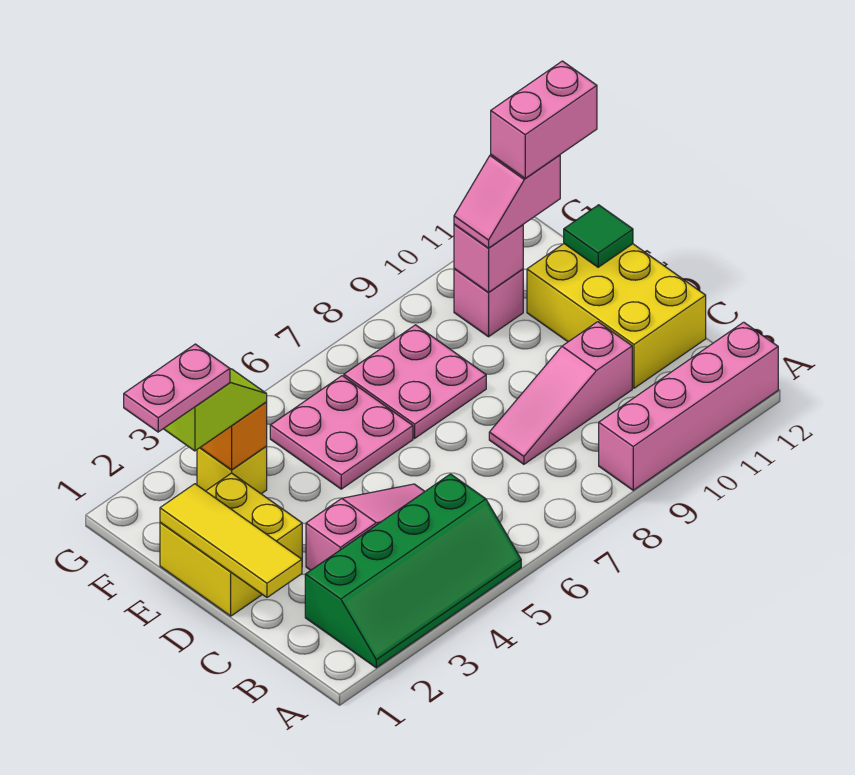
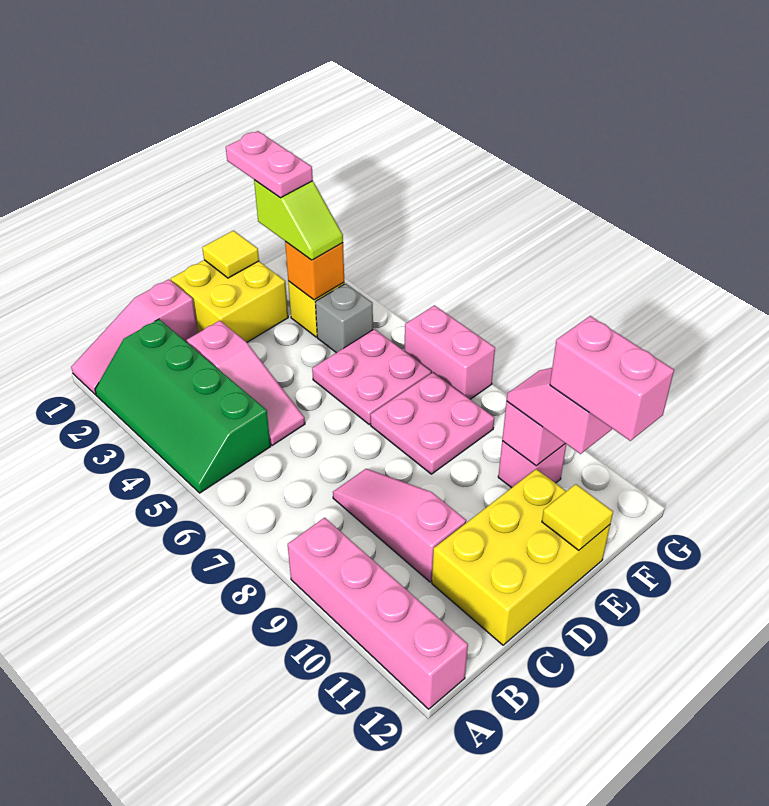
none -> pink slope A1:C1 level 1 top C
yellow tile C1:E1 level 2 -> yellow tile E1 level 2
green tile E12 level 2 -> yellow tile E12 level 2
none -> grey brick F4 level 1
none -> pink brick G6:G7 level 1

